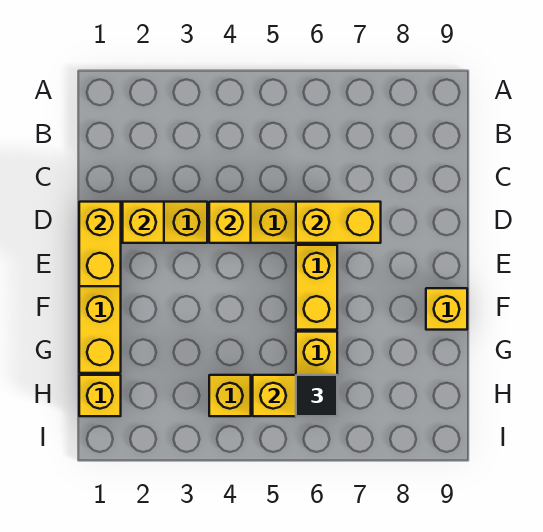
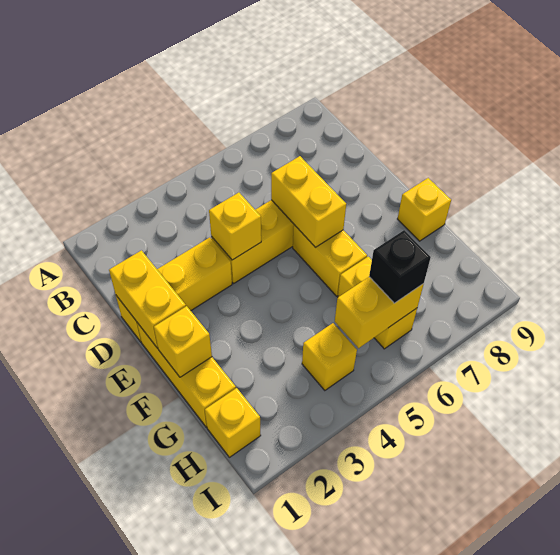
yellow brick D2 level 2 -> yellow brick F1 level 2
yellow brick D6:D7 level 2 -> yellow brick D6:E6 level 2
black tile H6 level 3 -> black brick H6 level 3

